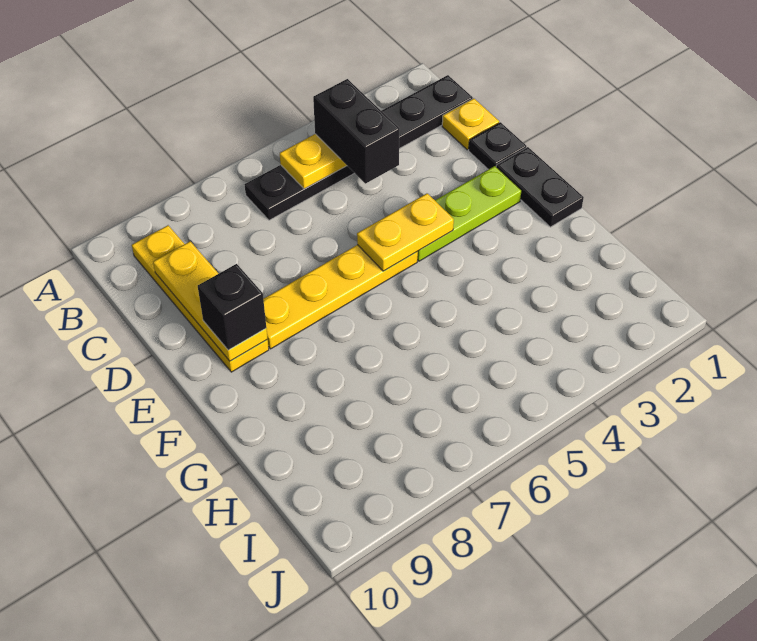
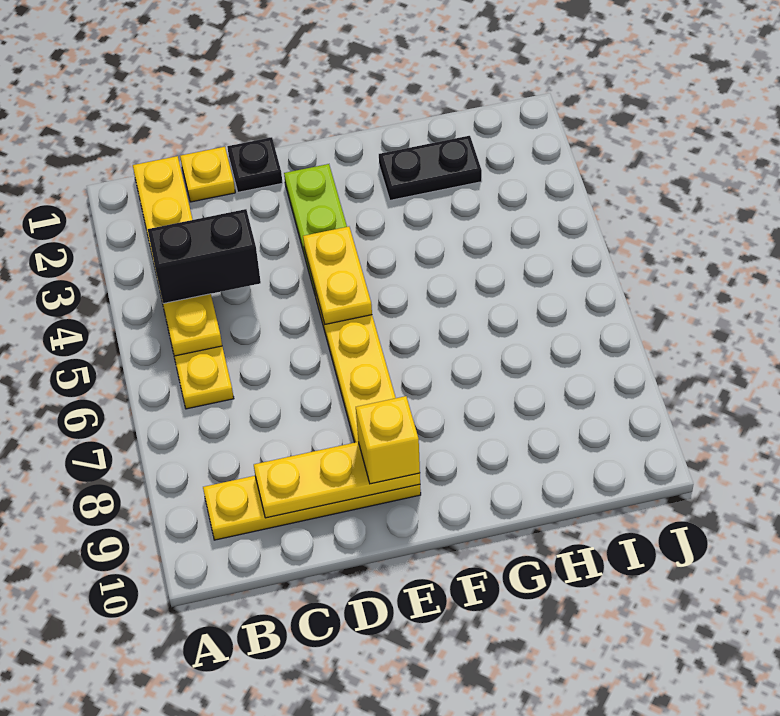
black plate B1:B6 level 1 -> yellow plate B1:B6 level 1
black plate E1:F1 level 1 -> black plate G2:H2 level 1
black brick E9 level 3 -> yellow brick E9 level 3

